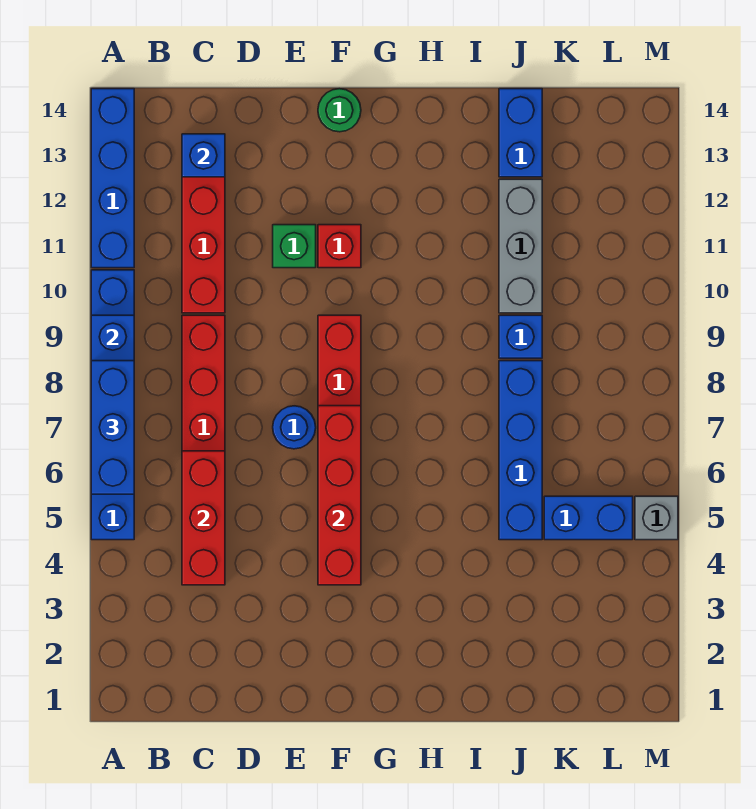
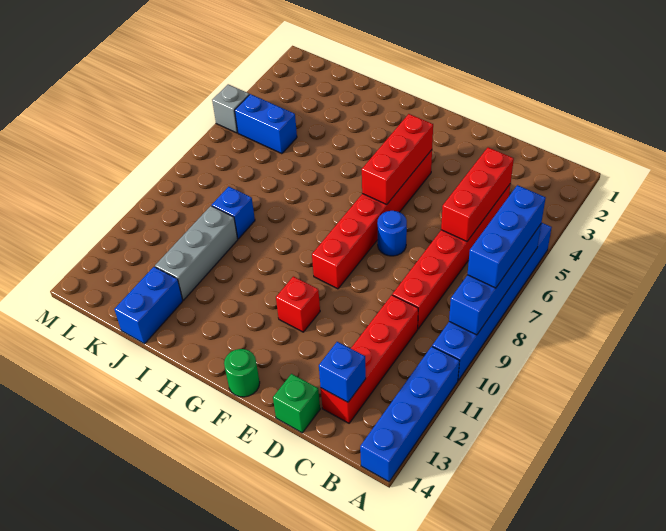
green brick E11 level 1 -> green brick D14 level 1
red brick F4:F7 level 2 -> red brick F4:F6 level 2
blue brick J5:J8 level 1 -> none

